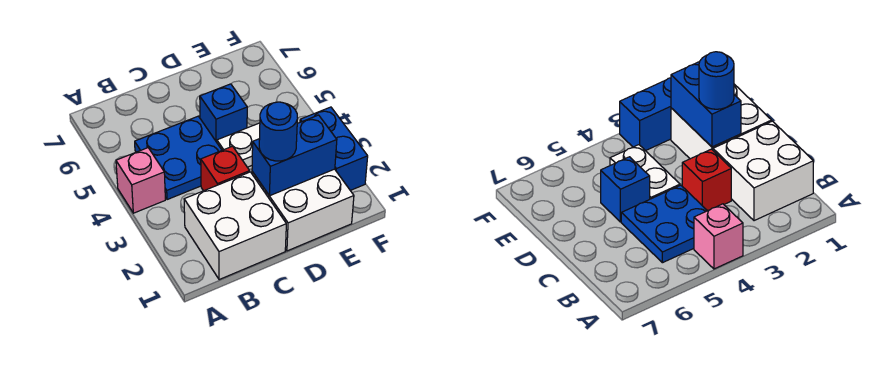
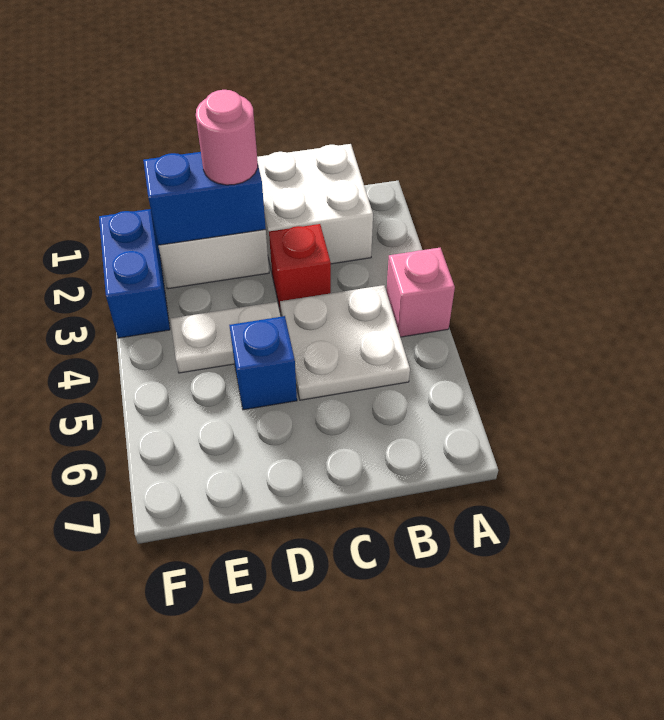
blue plate B4:C5 level 1 -> white plate B4:C5 level 1
blue round brick D2 level 3 -> pink round brick D2 level 3

